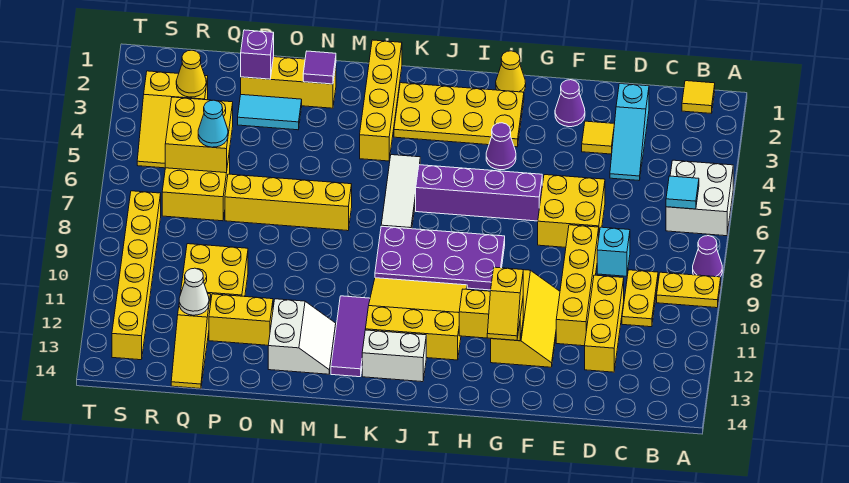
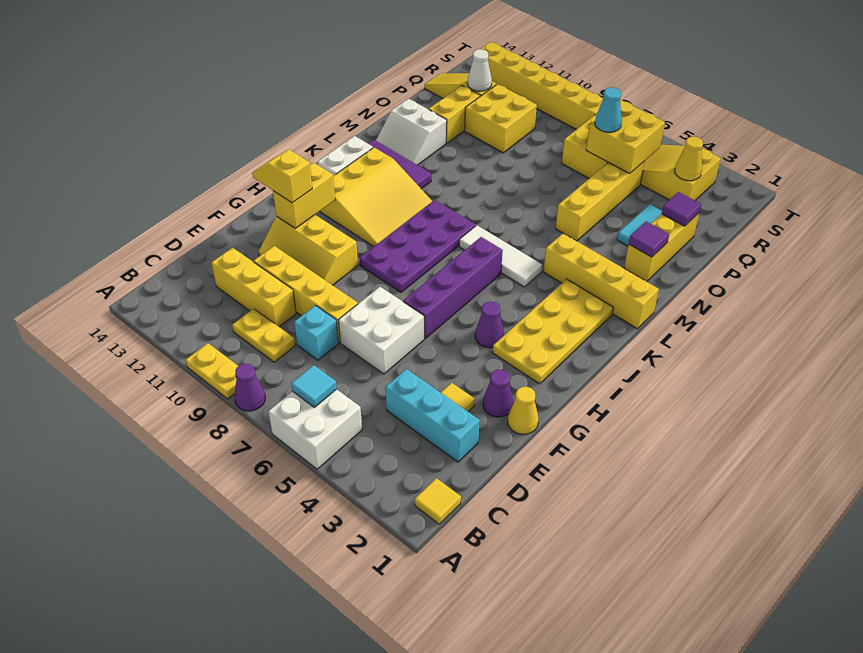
yellow plate A9:B9 level 1 -> yellow plate A9:A10 level 1
cyan slope D2:D4 level 1 top 2 -> cyan brick D2:D4 level 1
yellow brick E6:F7 level 1 -> white brick E6:F7 level 1
yellow cone H1 level 1 -> yellow cone F1 level 1
yellow brick M7:P7 level 1 -> yellow brick N5:Q5 level 1
purple brick P2 level 2 -> purple tile P2 level 2

